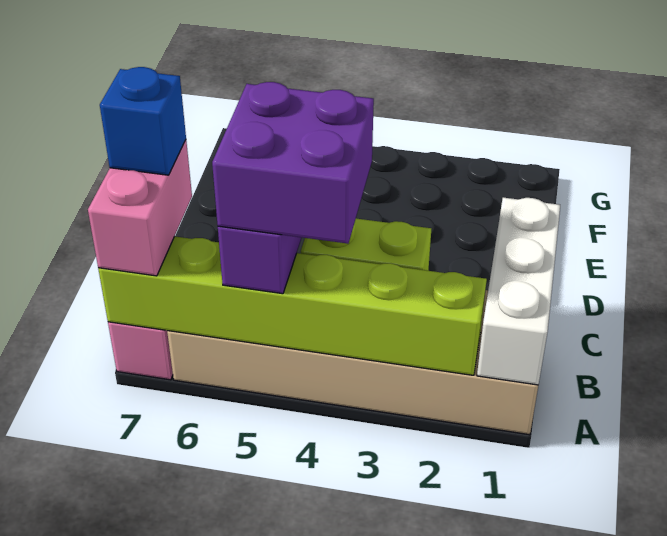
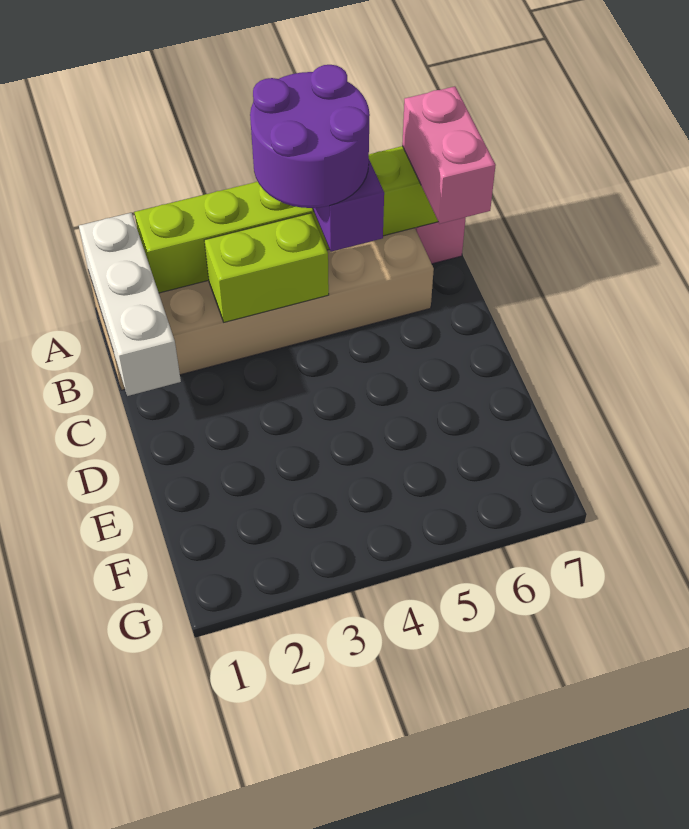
purple brick A4:B5 level 4 -> purple round brick A4:B5 level 4
blue brick B7 level 4 -> none

